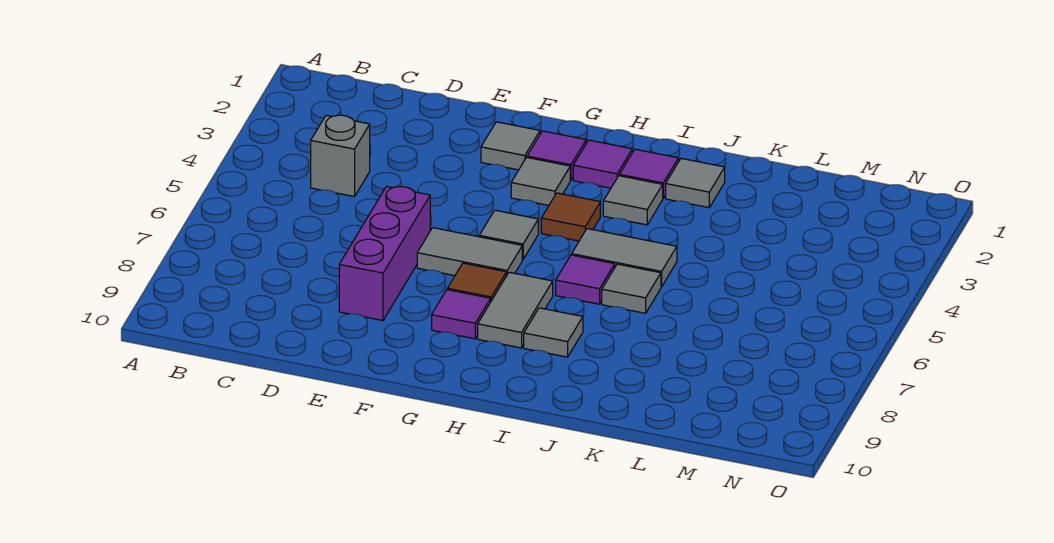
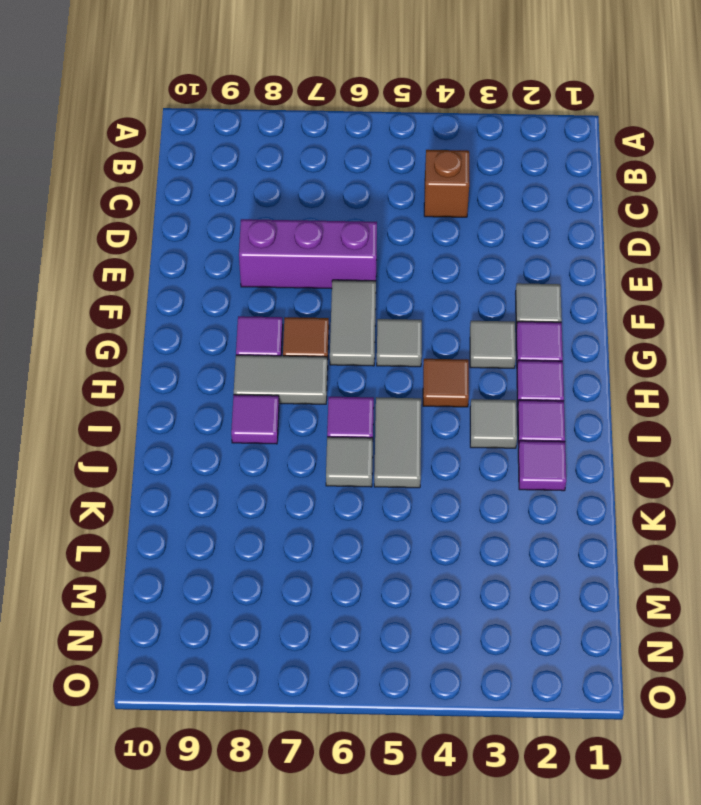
grey brick C4 level 1 -> brown brick C4 level 1
grey tile I8 level 1 -> purple tile I8 level 1
grey tile J2 level 1 -> purple tile J2 level 1

